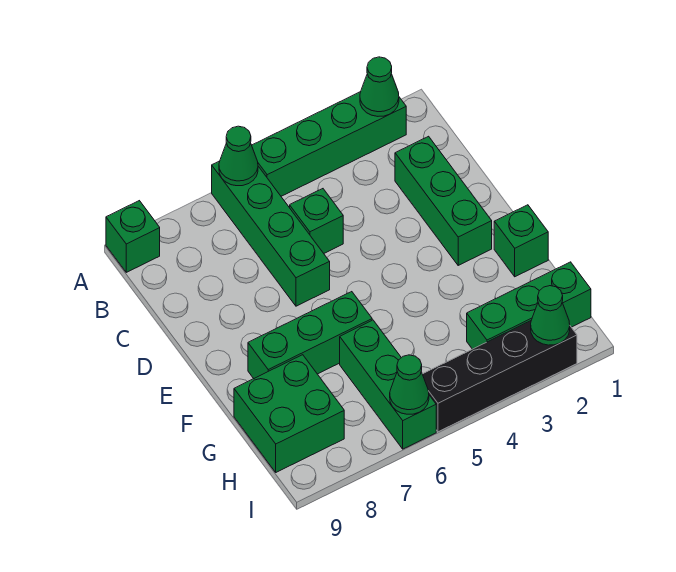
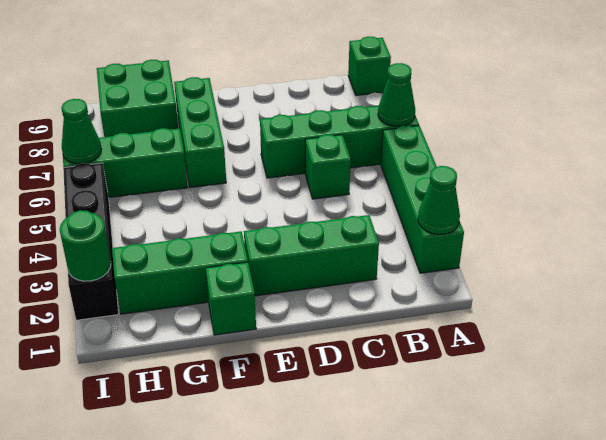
green brick H1:H3 level 1 -> green brick F2:H2 level 1
green cone I2 level 2 -> green round brick I2 level 2

